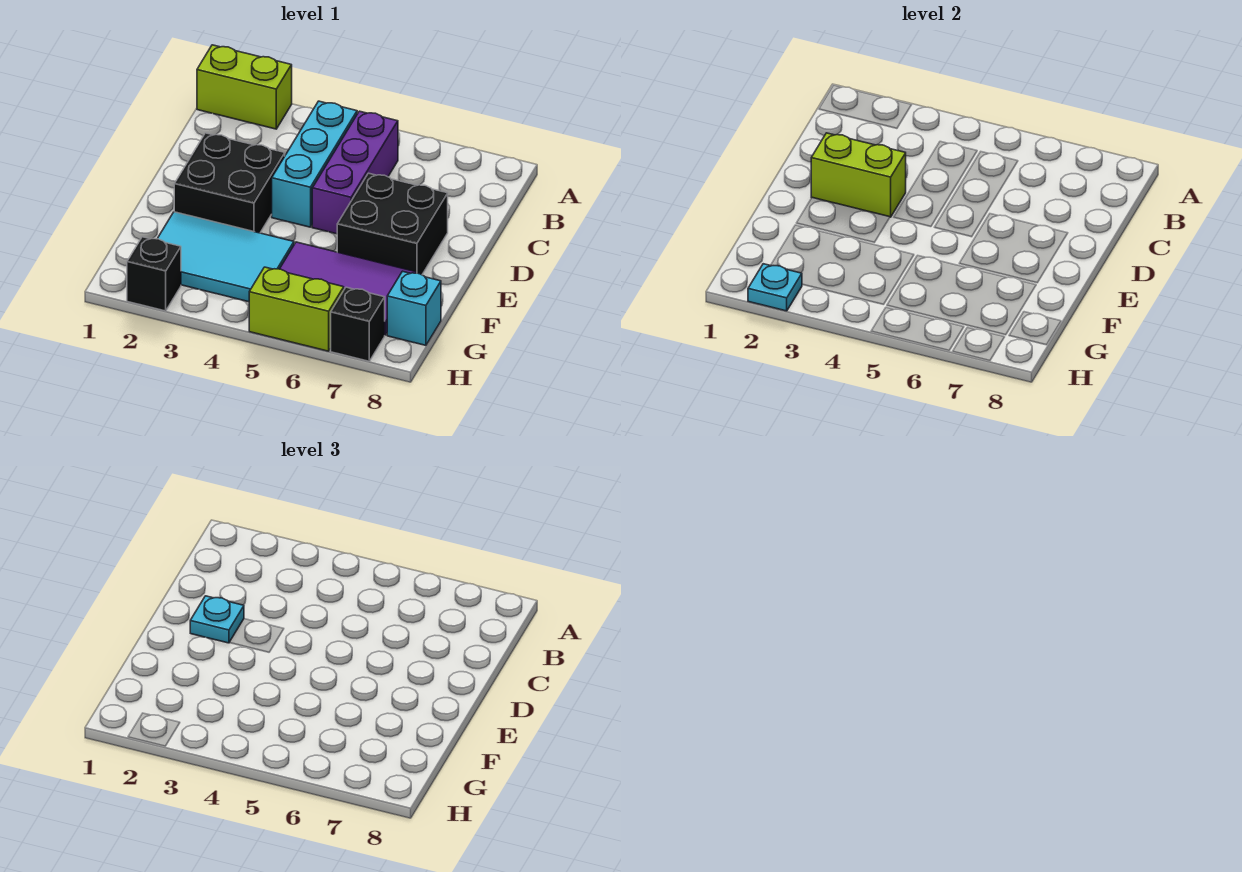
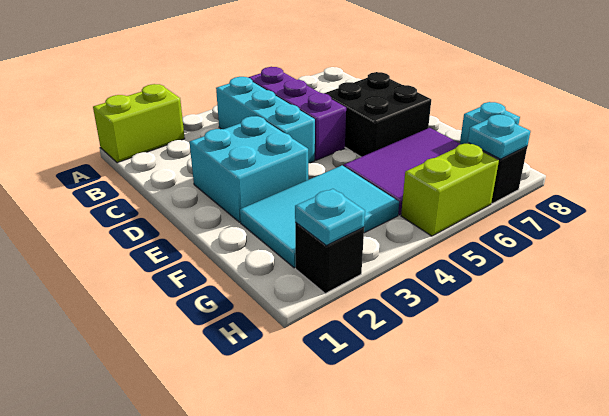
black brick D2:E3 level 1 -> cyan brick D2:E3 level 1
lime brick D2:D3 level 2 -> none
cyan plate D2 level 3 -> cyan plate H7 level 2

